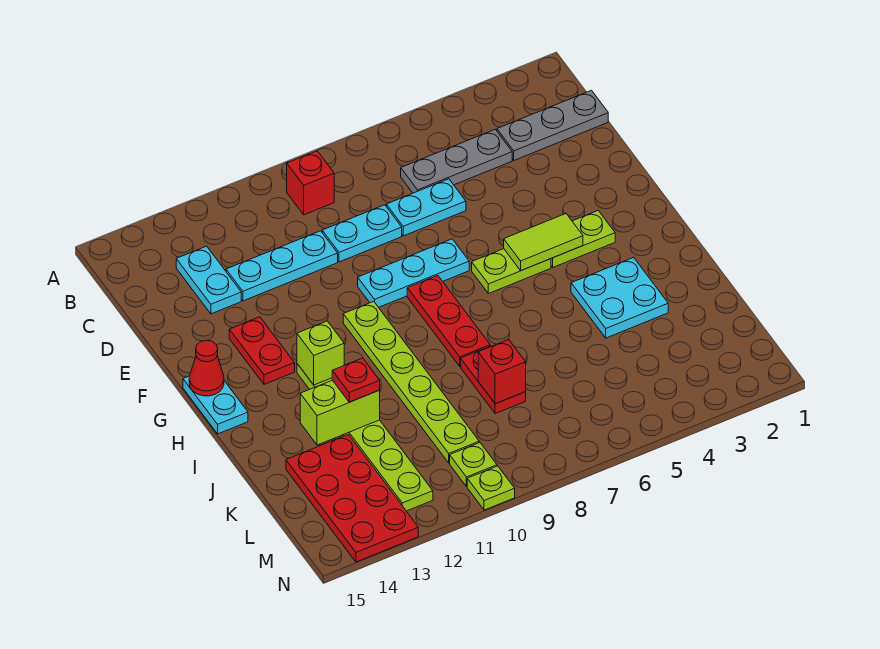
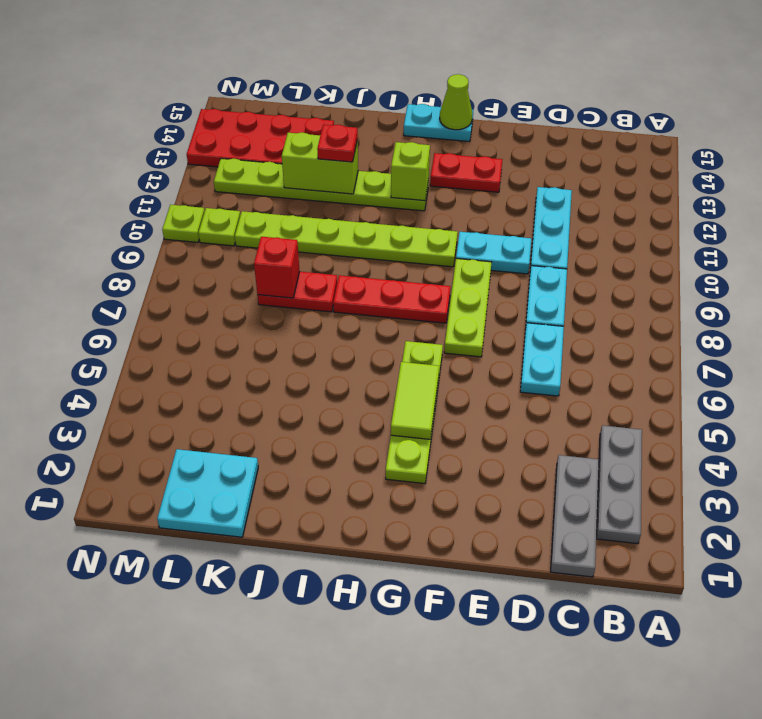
red brick B9 level 1 -> none
grey plate C4:C6 level 1 -> grey plate B2:B4 level 1
cyan plate C13:D13 level 1 -> cyan plate E10:F10 level 1
cyan plate F7:F9 level 1 -> lime plate F7:F9 level 1
red cone G15 level 2 -> lime cone G15 level 2
cyan plate I3:J4 level 1 -> cyan plate K1:L2 level 1
lime brick J12:J13 level 2 -> lime brick J12:K12 level 2

